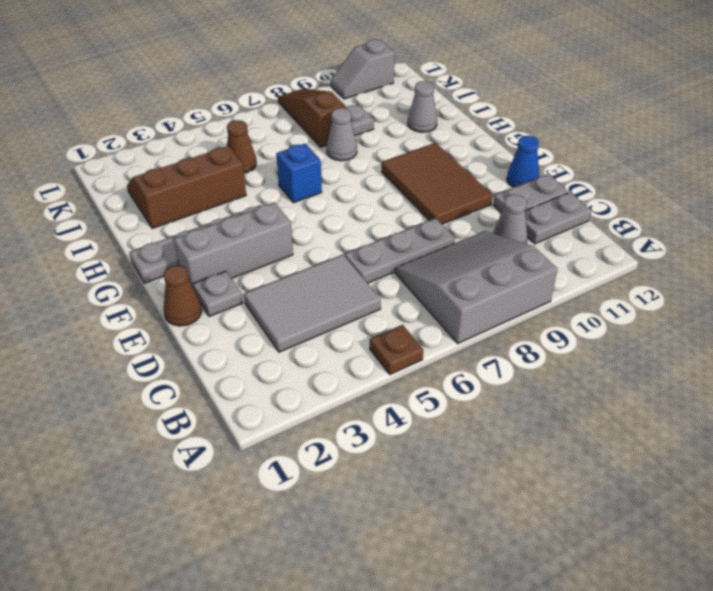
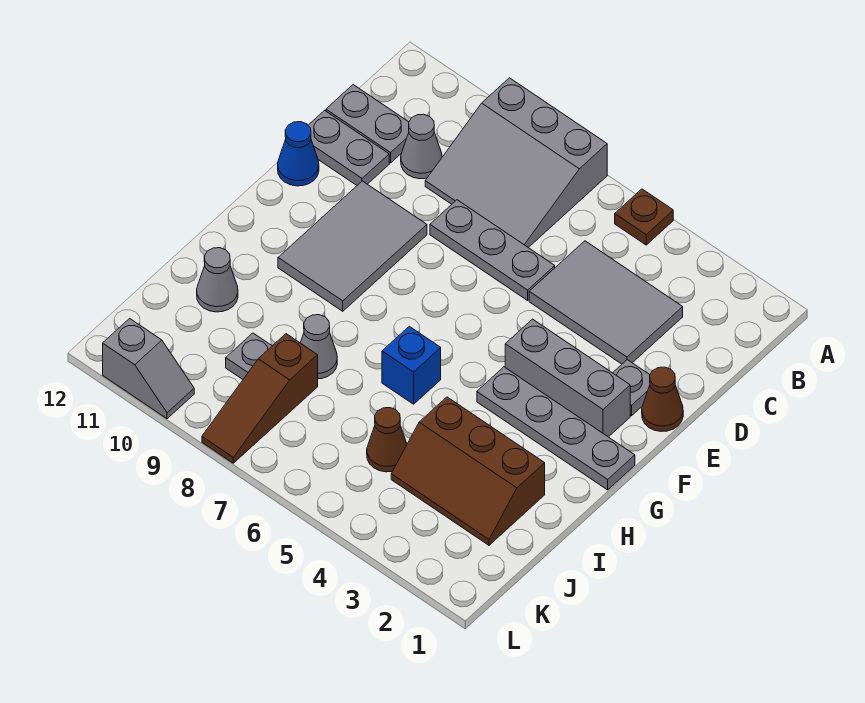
brown tile E9:G10 level 1 -> grey tile E9:G10 level 1

